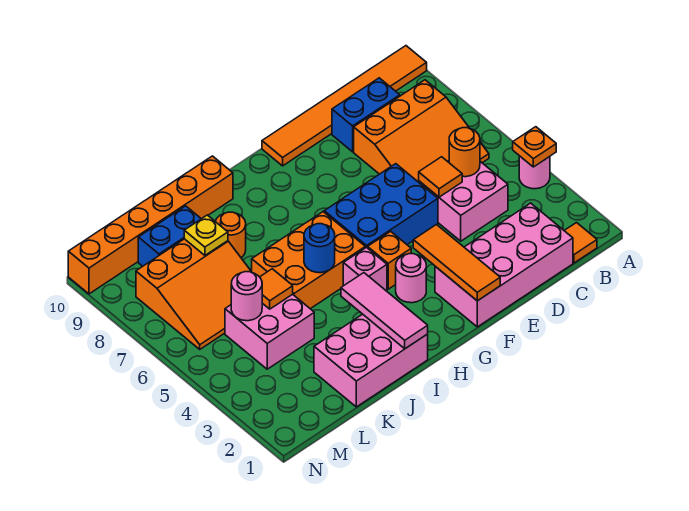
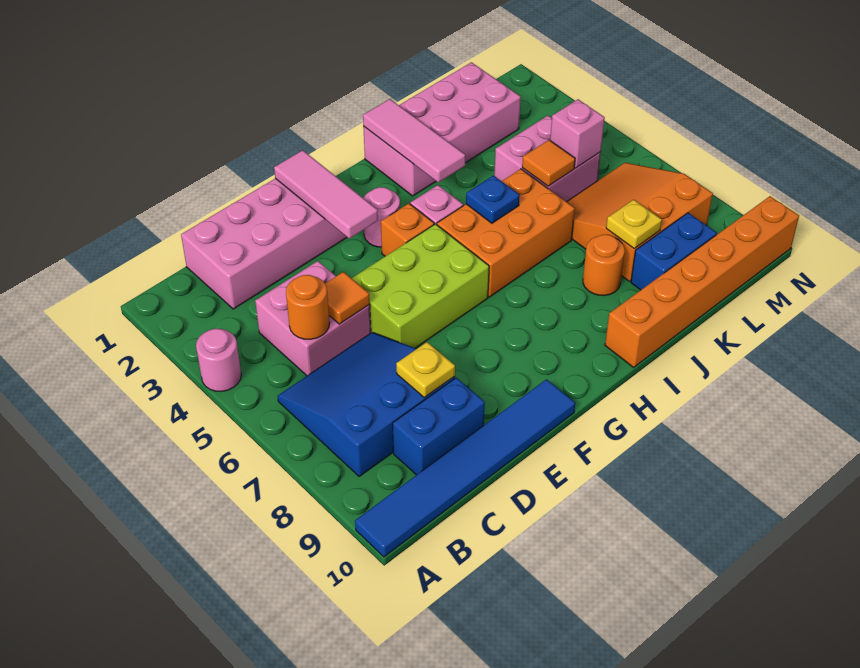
orange plate A4 level 2 -> none
orange tile A10:F10 level 1 -> blue tile A10:F10 level 1
orange tile B1 level 1 -> none
orange slope B6:D8 level 1 top 8 -> blue slope B6:D8 level 1 top 8
none -> yellow plate D8 level 2
blue brick E5:G6 level 1 -> lime brick E5:G6 level 1
orange tile F1:F3 level 2 -> pink tile F1:F3 level 2
pink brick I1:K2 level 1 -> pink brick I1:L2 level 1
blue round brick I5 level 2 -> blue plate I5 level 2
pink round brick L5 level 2 -> pink brick L5 level 2

